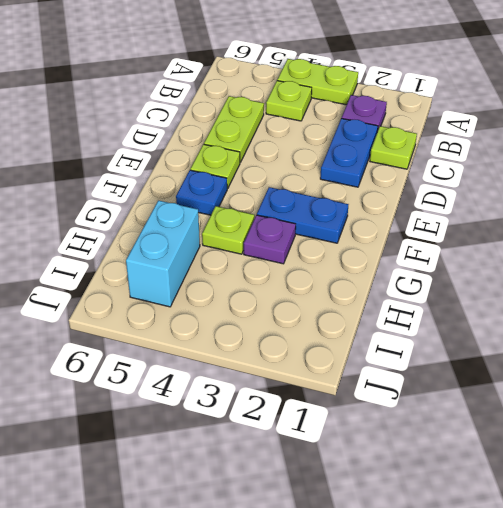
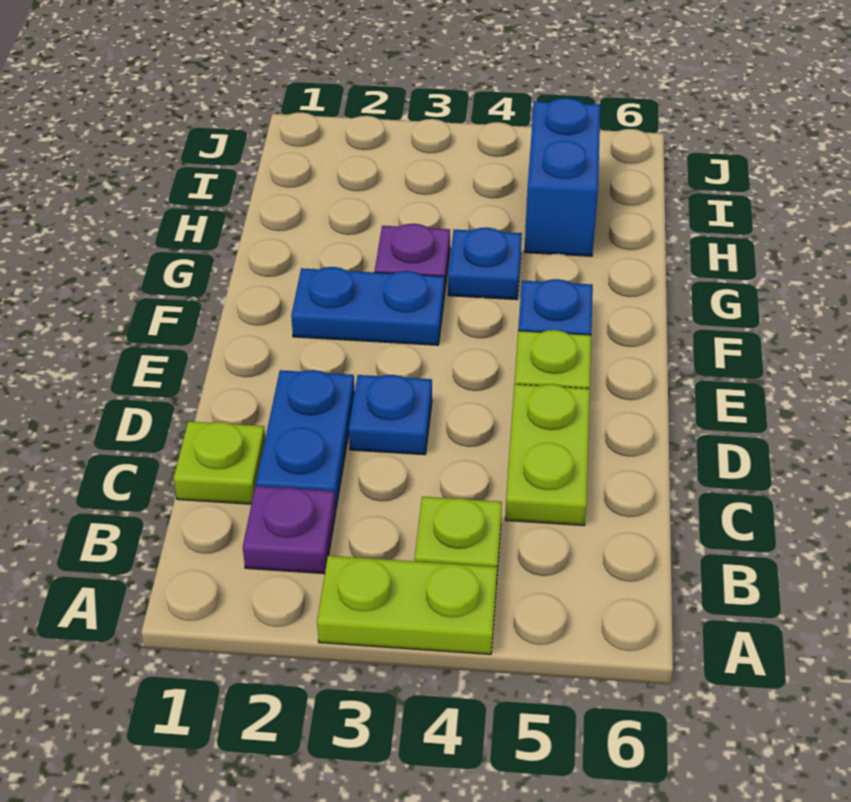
none -> blue plate D3 level 1
lime plate G4 level 1 -> blue plate G4 level 1
cyan brick H5:I5 level 1 -> blue brick H5:I5 level 1

